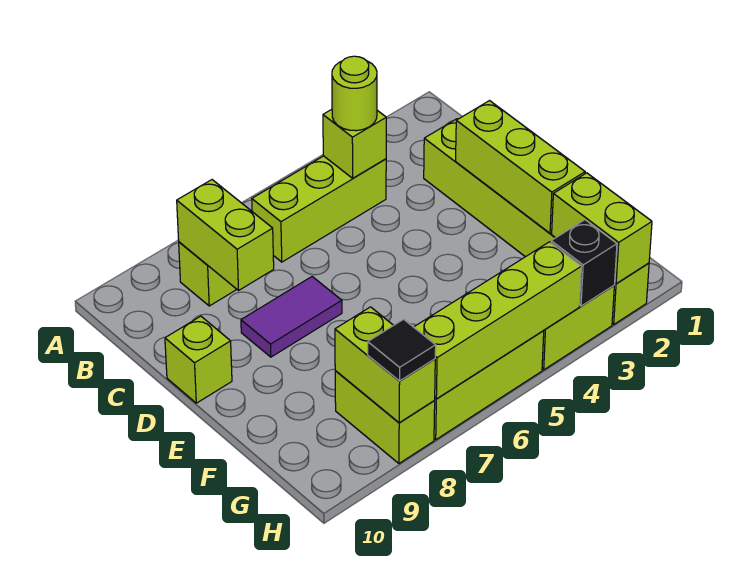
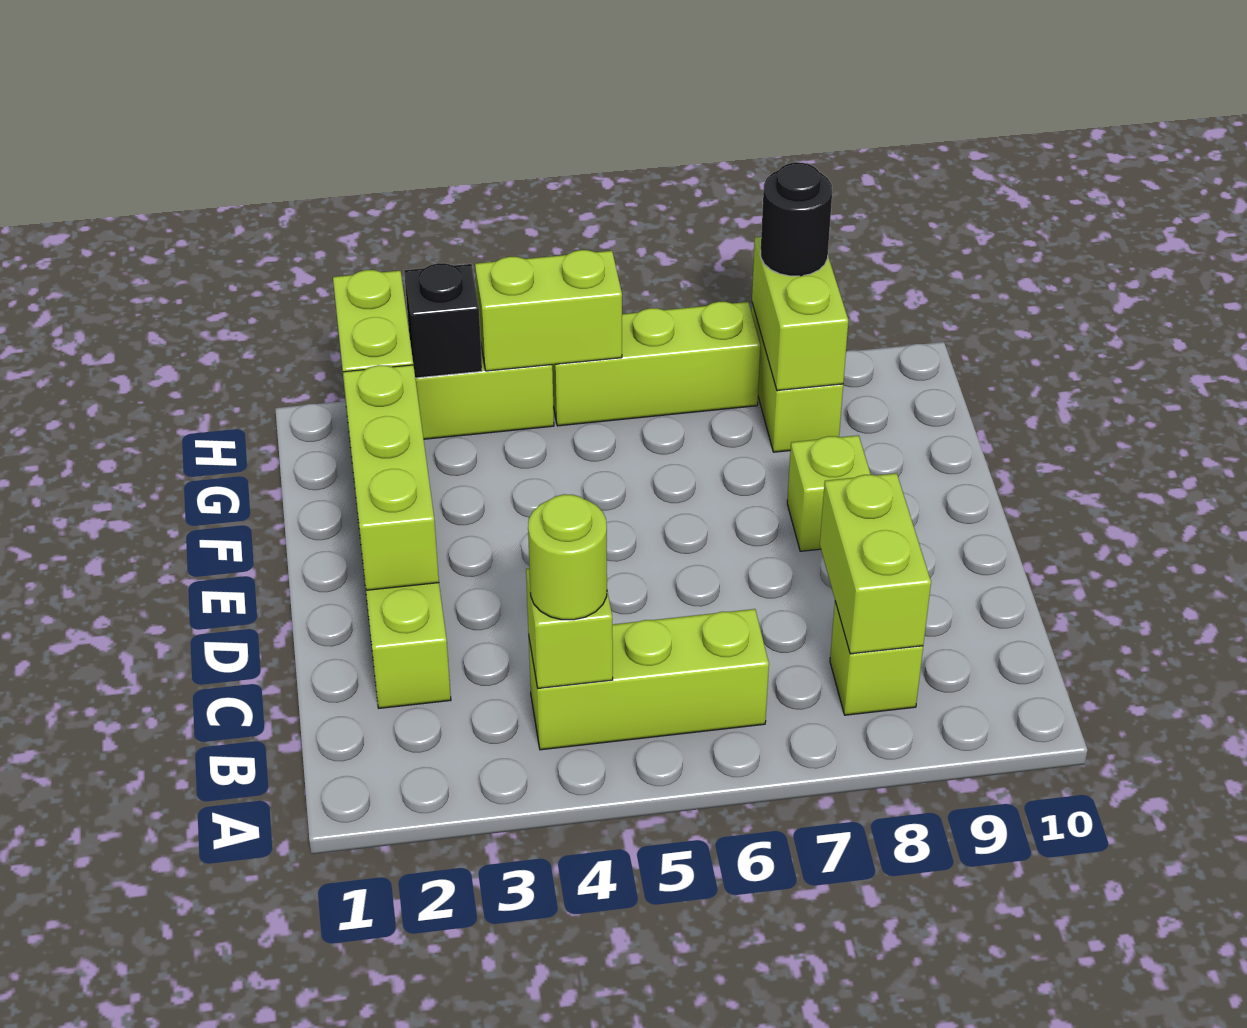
purple tile D7:D8 level 1 -> none
lime brick D10 level 1 -> lime brick E8 level 1
lime brick H4:H7 level 2 -> lime brick H4:H5 level 2
black tile H8 level 3 -> black round brick H8 level 3

